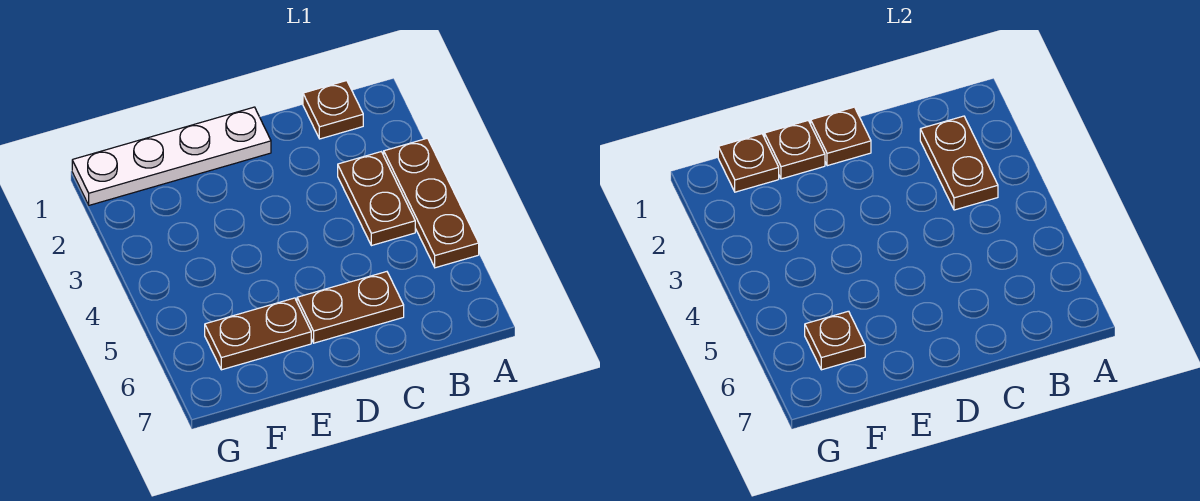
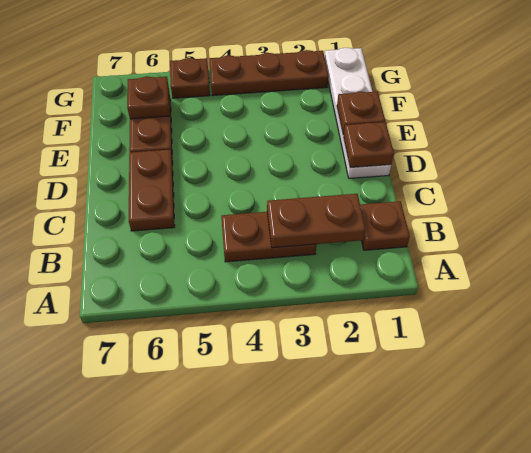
brown plate A3:A5 level 1 -> brown plate G2:G4 level 1
brown plate F1 level 2 -> brown plate G5 level 1

